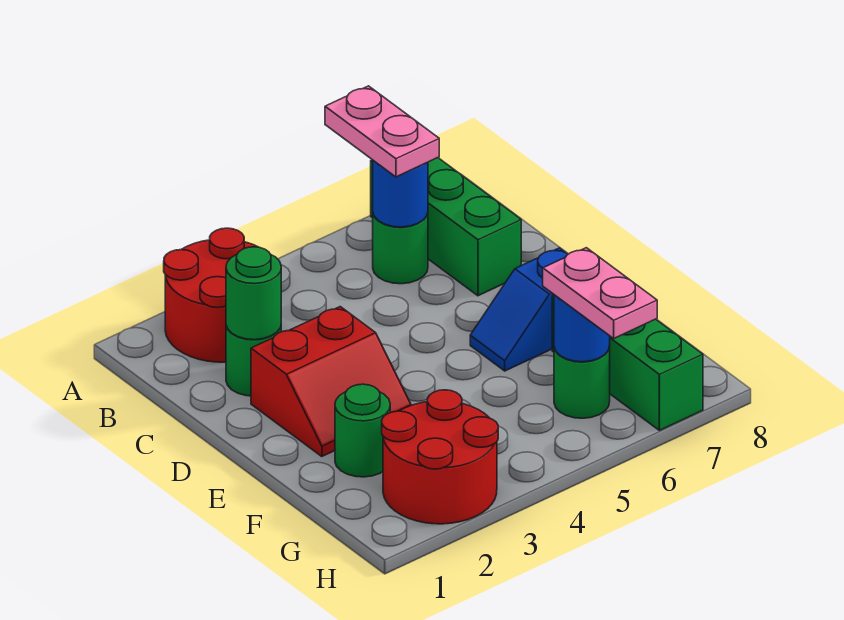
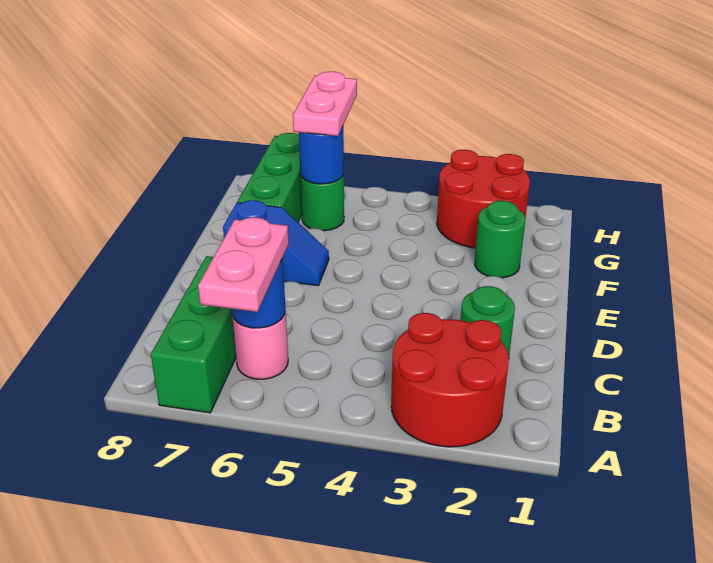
green round brick B6 level 1 -> pink round brick B6 level 1
green round brick C2 level 2 -> none
red slope D2:E3 level 1 top D -> none

